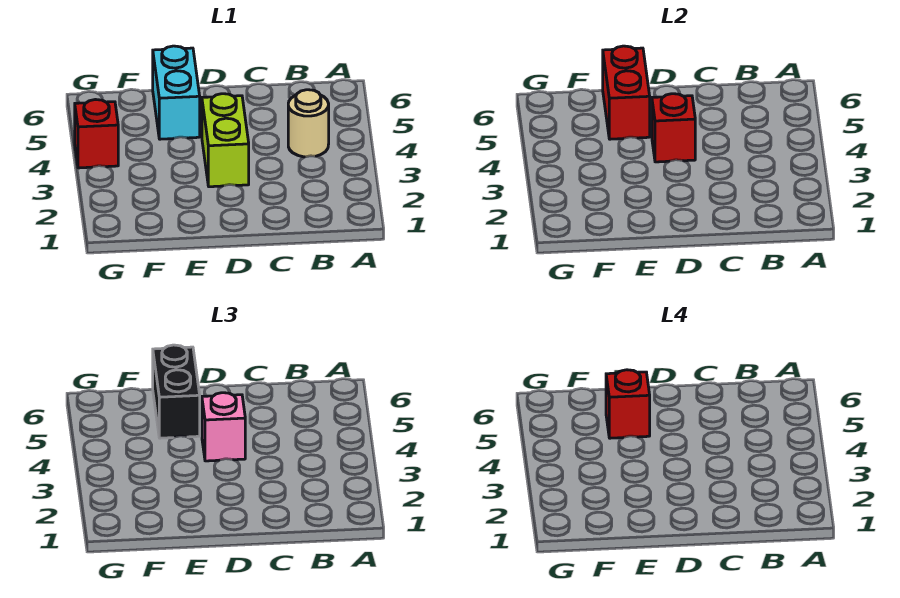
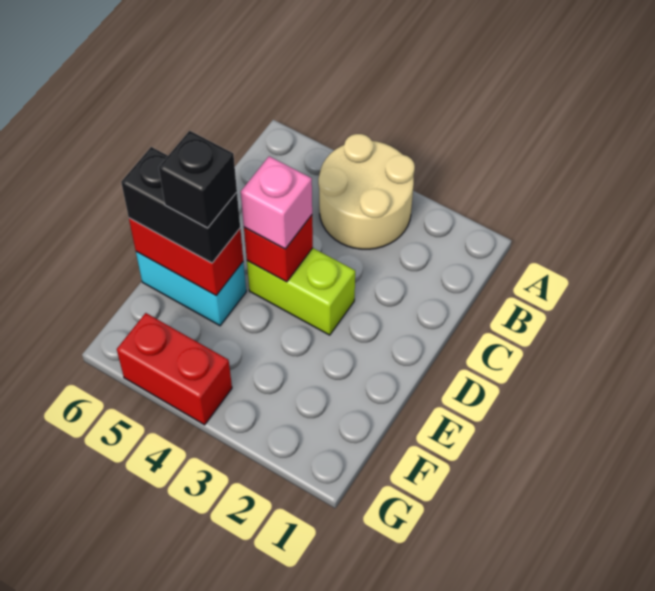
tan round brick B4 level 1 -> tan round brick A3:B4 level 1
red brick E5 level 4 -> black brick E5 level 4
red brick G4 level 1 -> red brick G4:G5 level 1

